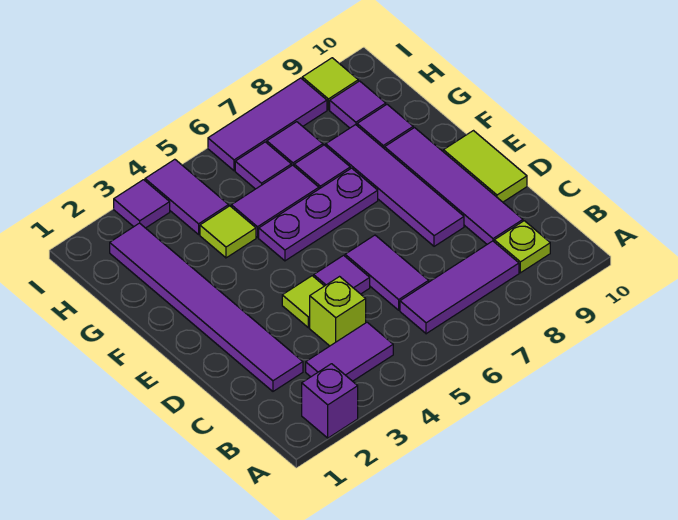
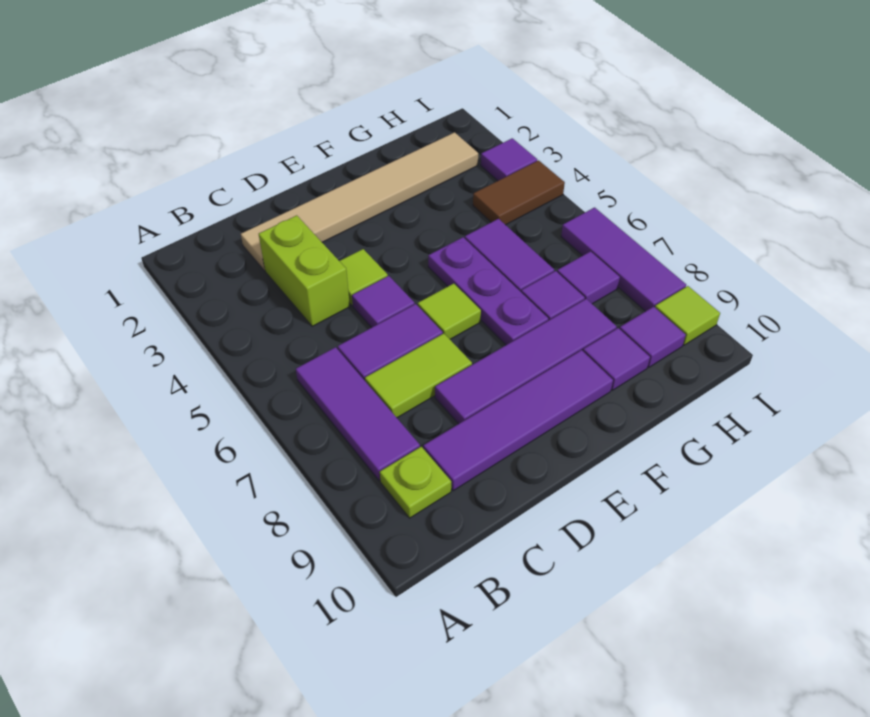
purple brick A2 level 1 -> none
purple tile B3:B4 level 1 -> none
purple tile C2:H2 level 1 -> tan tile C2:H2 level 1
lime brick C4 level 1 -> lime brick C3:C4 level 1
lime tile D10:E10 level 1 -> lime tile C7:D7 level 1
lime tile G4 level 1 -> lime tile E6 level 1
purple tile H4:I4 level 1 -> brown tile H4:I4 level 1
purple tile H6 level 1 -> none

